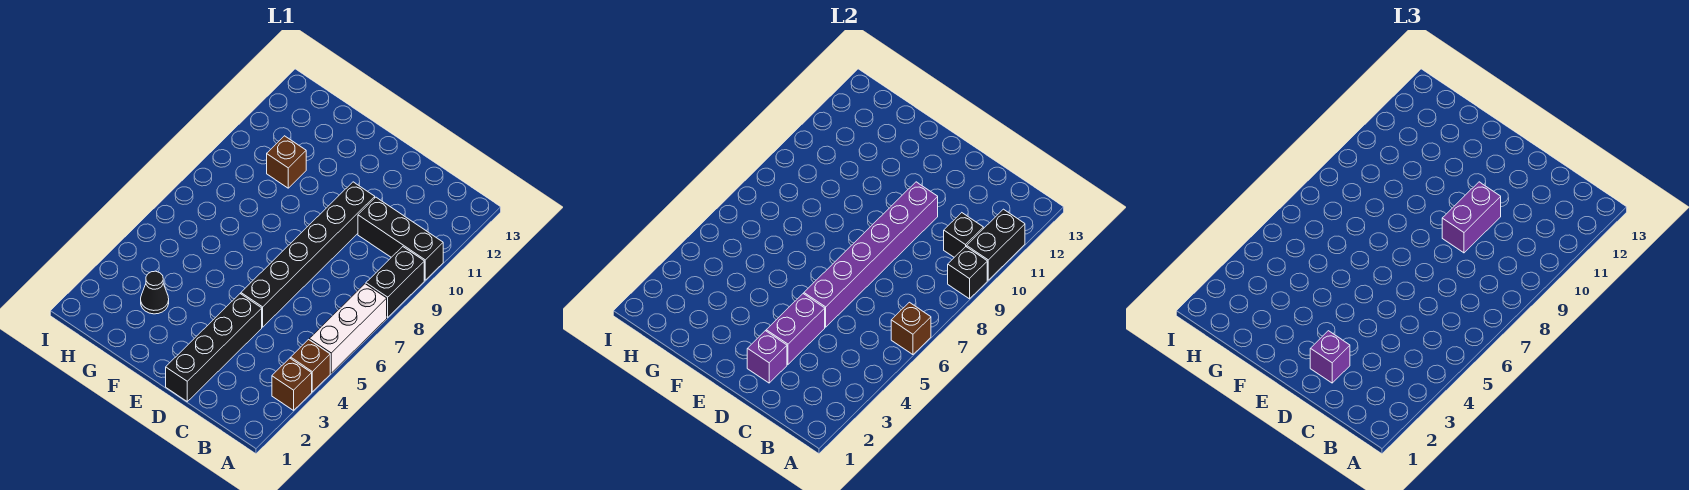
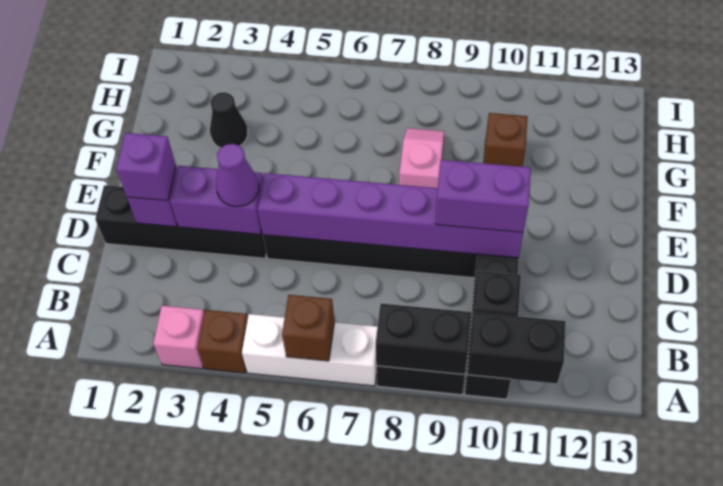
brown brick A3 level 1 -> pink brick A3 level 1
black brick A9 level 2 -> black brick A8:A9 level 2
none -> purple cone D4 level 3
none -> pink slope F8:G8 level 1 top F

